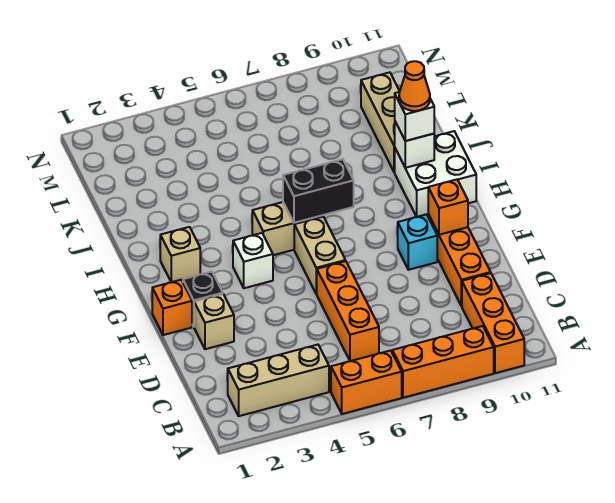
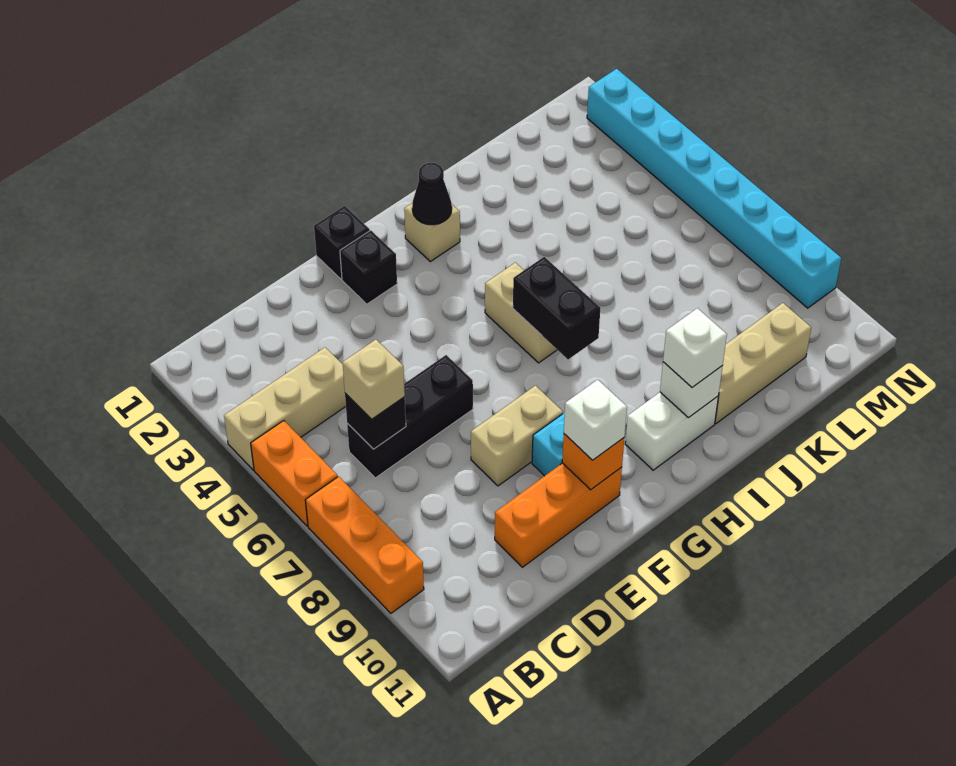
orange brick A10:C10 level 1 -> none
tan brick B2:B4 level 1 -> tan brick A4:C4 level 1
orange brick C6:E6 level 1 -> black brick C6:E6 level 1
none -> black brick C6 level 2
tan brick E2 level 1 -> tan brick C6 level 3
orange brick F1 level 1 -> black brick F1 level 1
tan brick F6:G6 level 1 -> tan brick E8:F8 level 1
white brick G4 level 1 -> white brick F10 level 3
none -> black cone H2 level 2
white brick H10:I11 level 1 -> white brick H10:I10 level 1
orange cone I10 level 4 -> none
none -> cyan brick N2:N9 level 1

